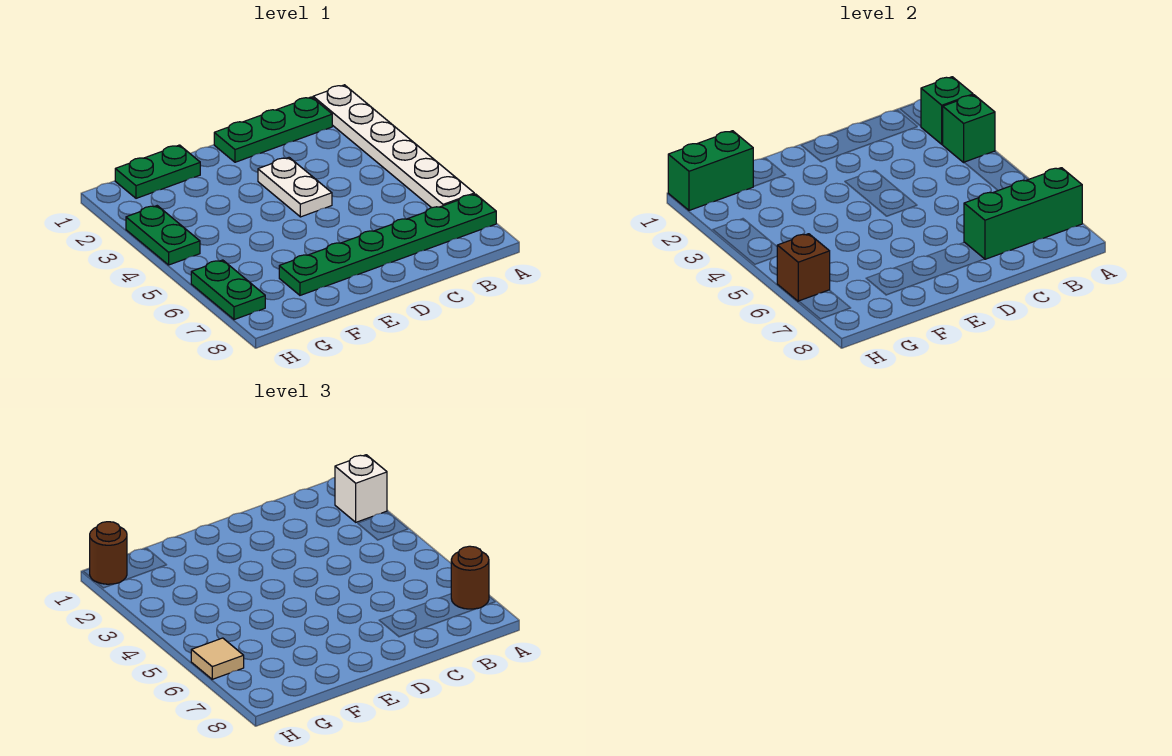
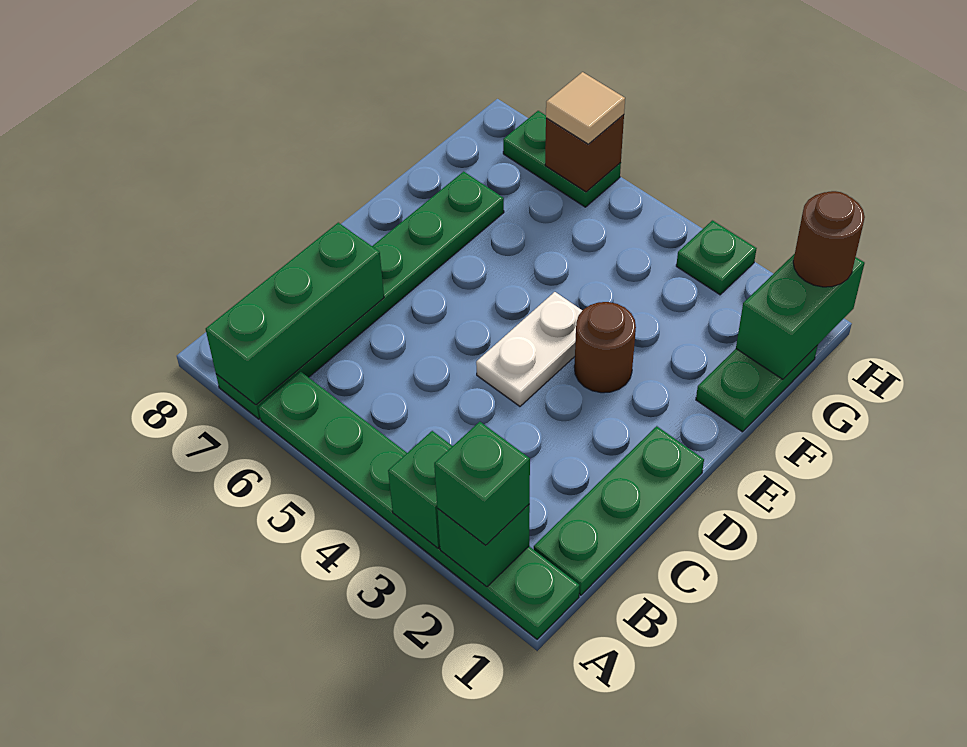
white plate A1:A6 level 1 -> green plate A1:A6 level 1
white brick A2 level 3 -> green brick A2 level 3
brown round brick A7 level 3 -> brown round brick E3 level 1
white plate D3:D4 level 1 -> white plate D4:E4 level 1
green plate H3:H4 level 1 -> green plate H3 level 1

